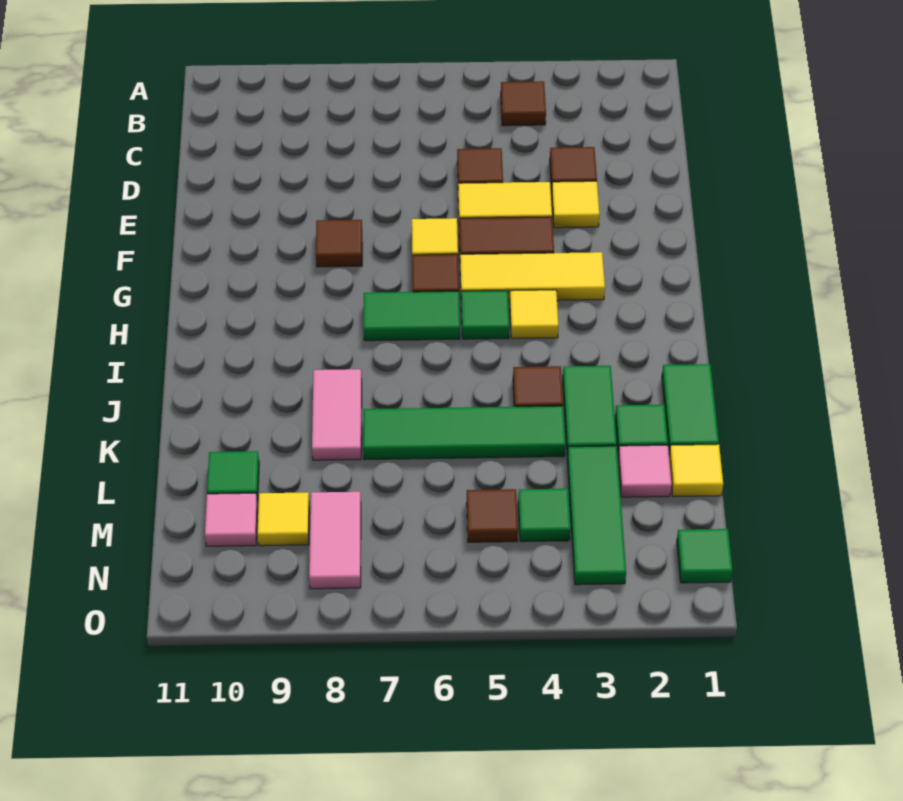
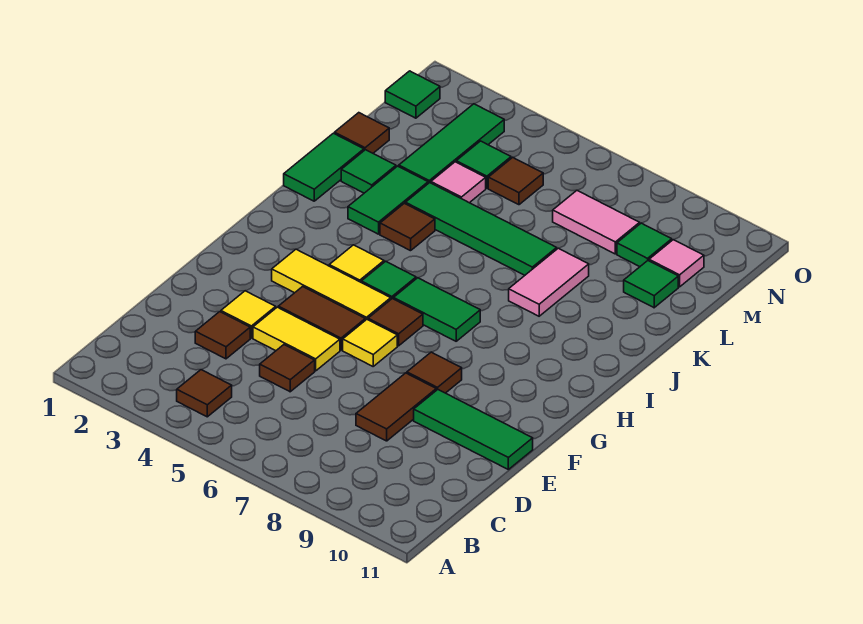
none -> brown tile D8:E8 level 1
none -> green tile E9:E11 level 1
yellow tile L1 level 1 -> brown tile L1 level 1
pink tile L2 level 1 -> pink tile L4 level 1
pink tile M8:N8 level 1 -> pink tile M7:M8 level 1
yellow tile M9 level 1 -> green tile M9 level 1

